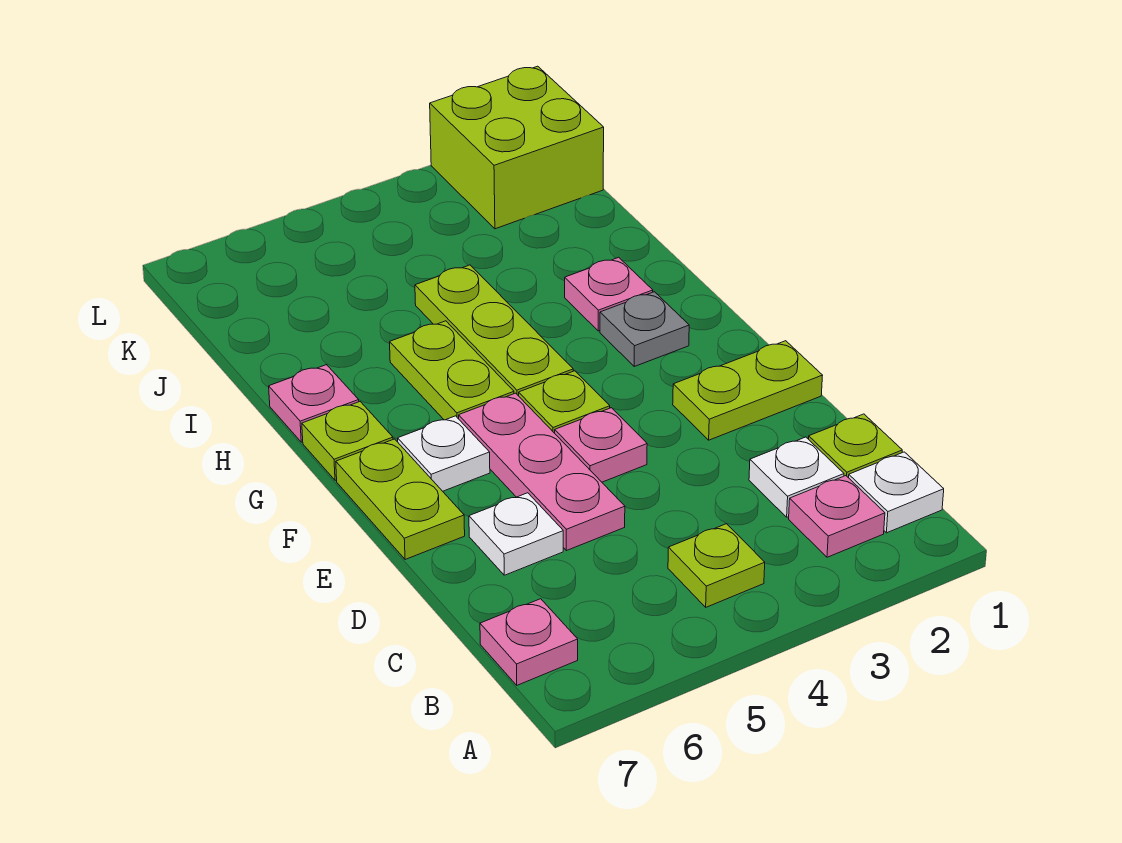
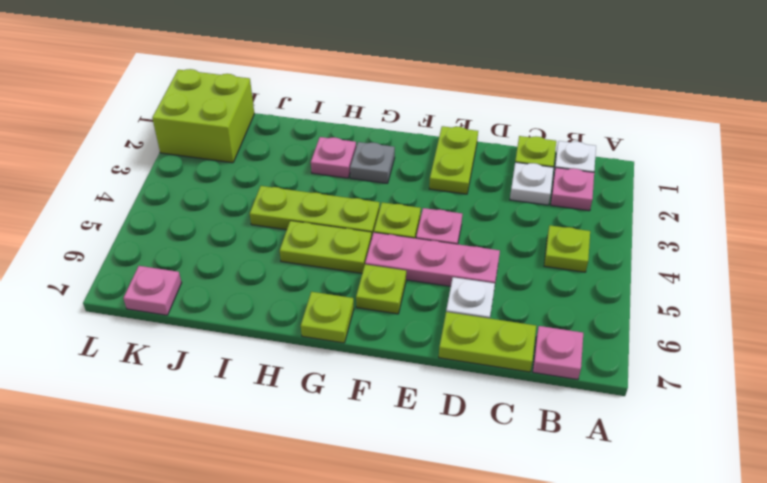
lime plate E7:F7 level 1 -> lime plate C7:D7 level 1
white plate F6 level 1 -> lime plate F6 level 1
pink plate H7 level 1 -> pink plate K7 level 1

